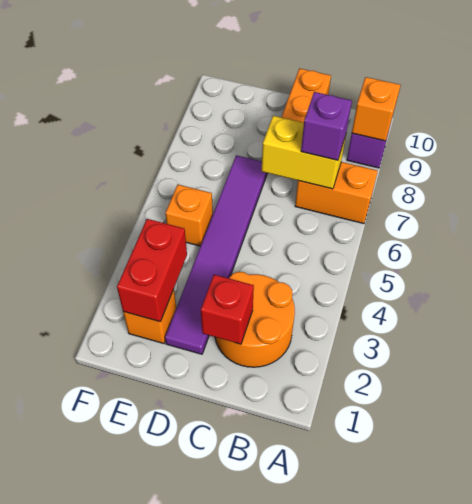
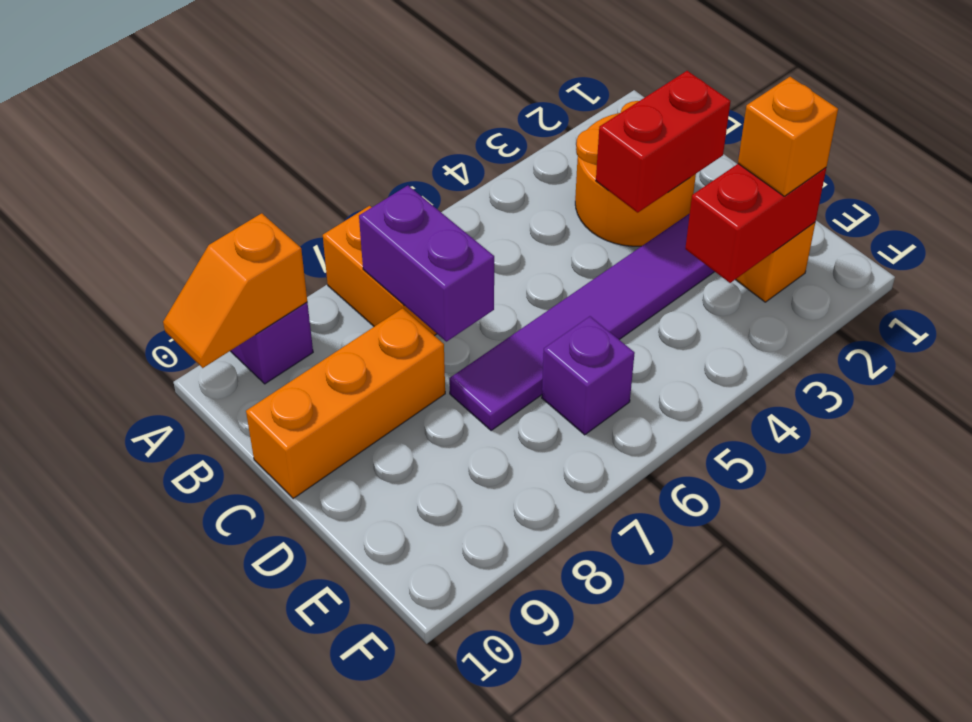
yellow brick B7:C7 level 2 -> purple brick B7:C7 level 2
purple brick B7 level 3 -> purple brick E6 level 1
red brick C2 level 2 -> red brick C2:C3 level 2
orange brick E5 level 1 -> orange brick E2 level 3

